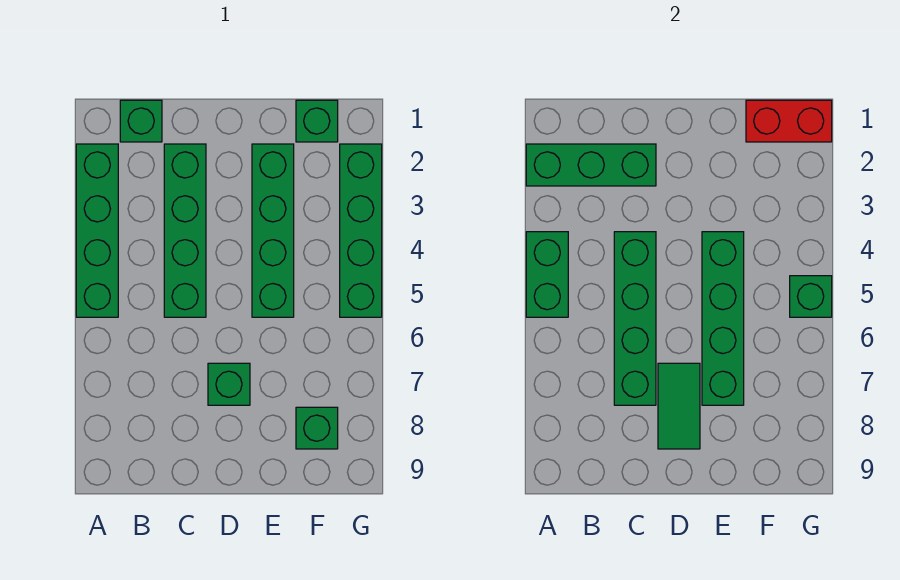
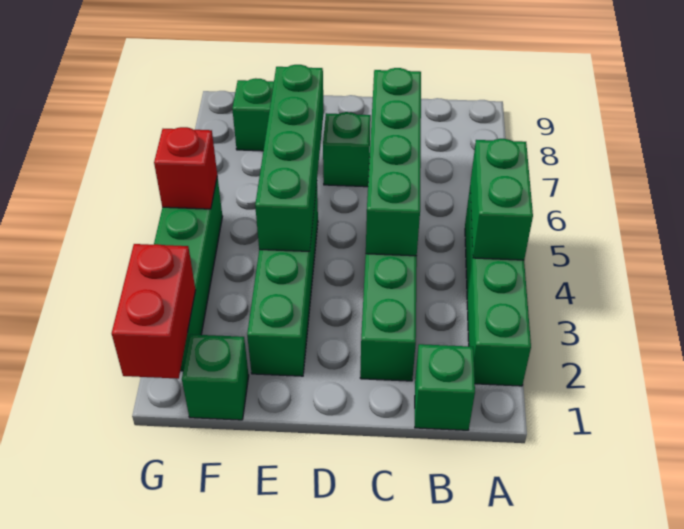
green brick A2:C2 level 2 -> none
green tile D7:D8 level 2 -> none
red brick F1:G1 level 2 -> red brick G1:G2 level 2
green brick G5 level 2 -> red brick G5 level 2

